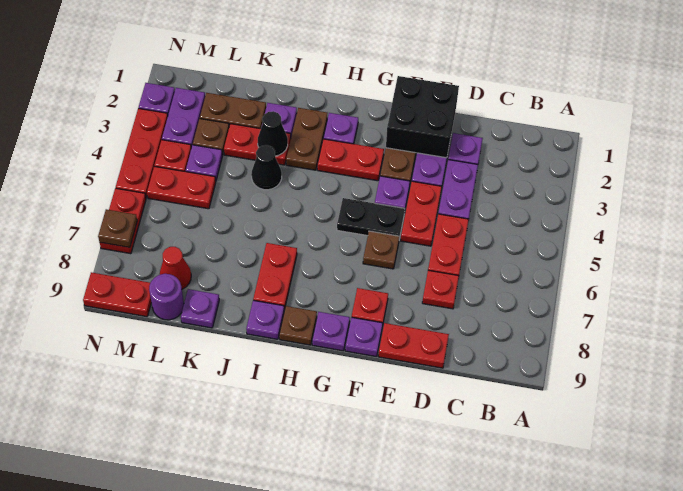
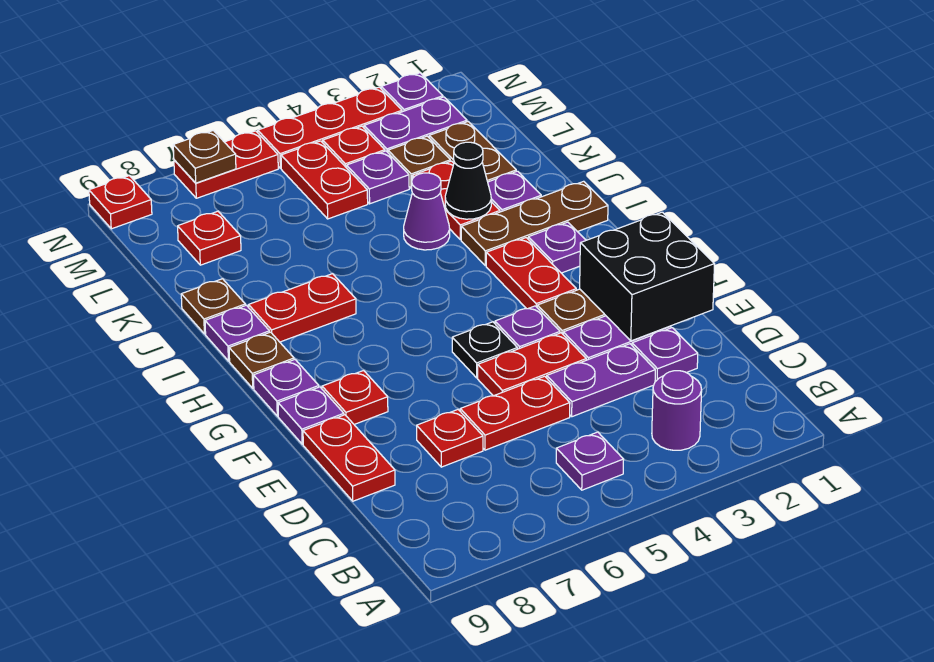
black plate F5:G5 level 1 -> black plate F5 level 1
brown plate F6 level 1 -> brown plate J9 level 1
brown plate I2:I3 level 1 -> brown plate I1:I3 level 1
black cone J4 level 1 -> purple cone J4 level 1
purple plate K9 level 1 -> purple plate B5 level 1
red cone L8 level 1 -> red plate L8 level 1
purple round brick L9 level 1 -> purple round brick B3 level 1
red plate M9:N9 level 1 -> red plate N9 level 1

